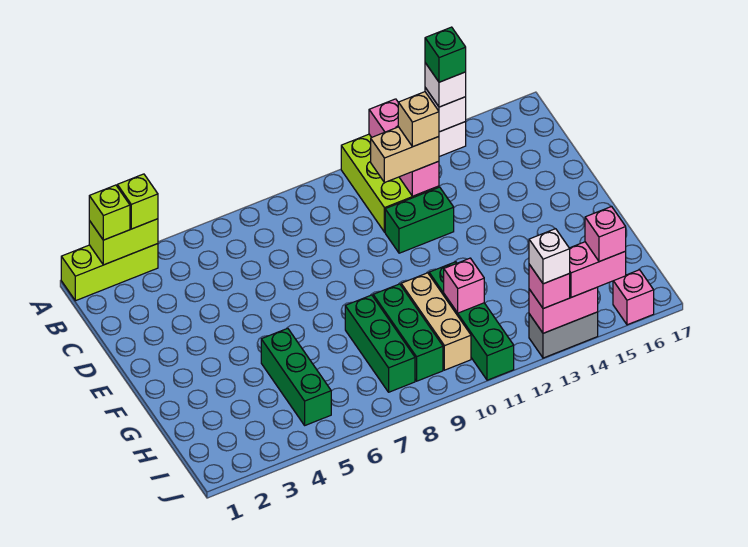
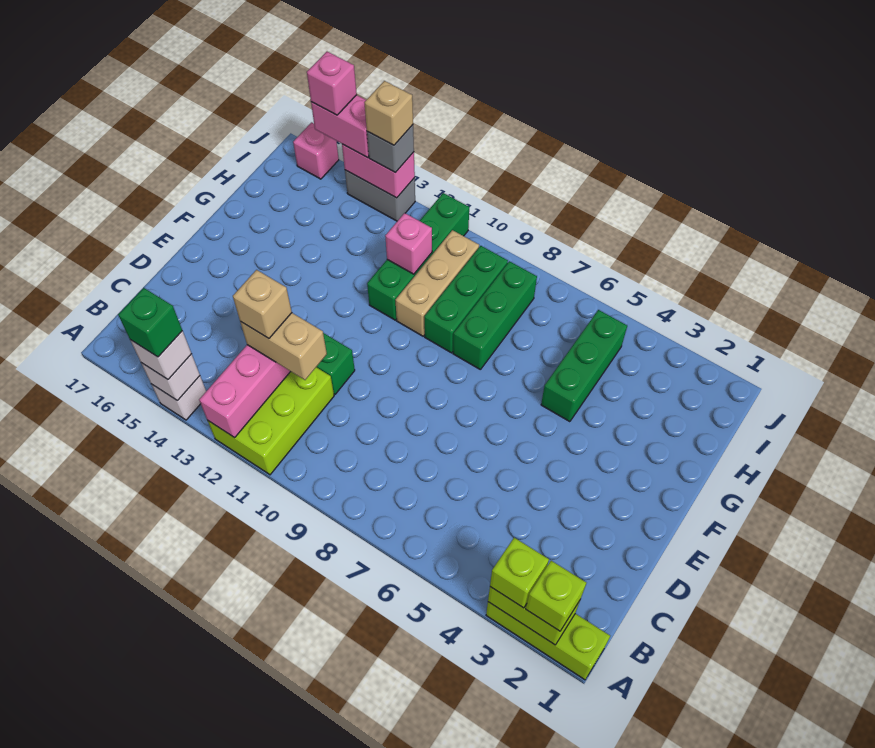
pink brick J13 level 3 -> grey brick J13 level 3
white brick J13 level 4 -> tan brick J13 level 4

